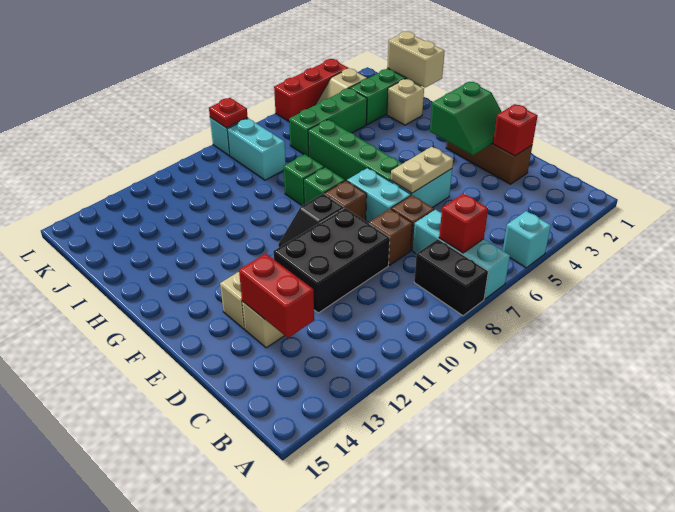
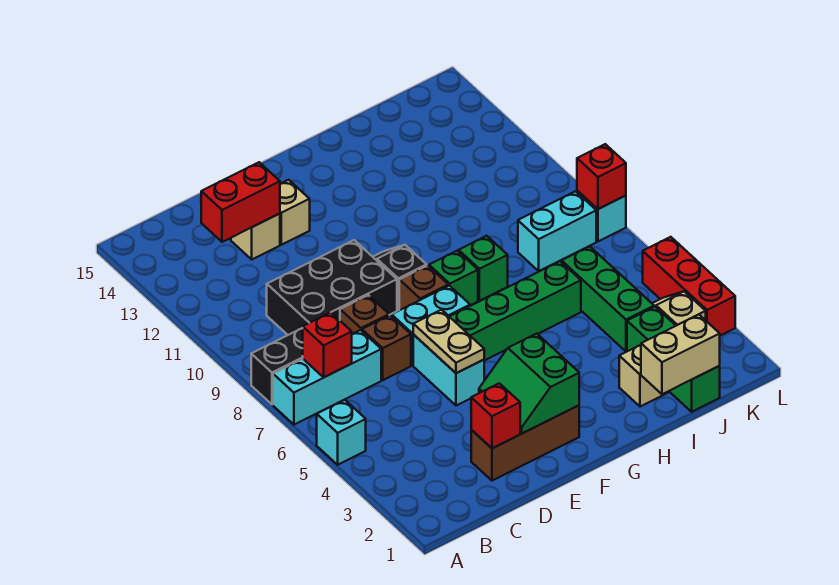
black brick D9:E11 level 1 -> black brick C9:E10 level 1
red plate L8 level 2 -> red brick L8 level 2

